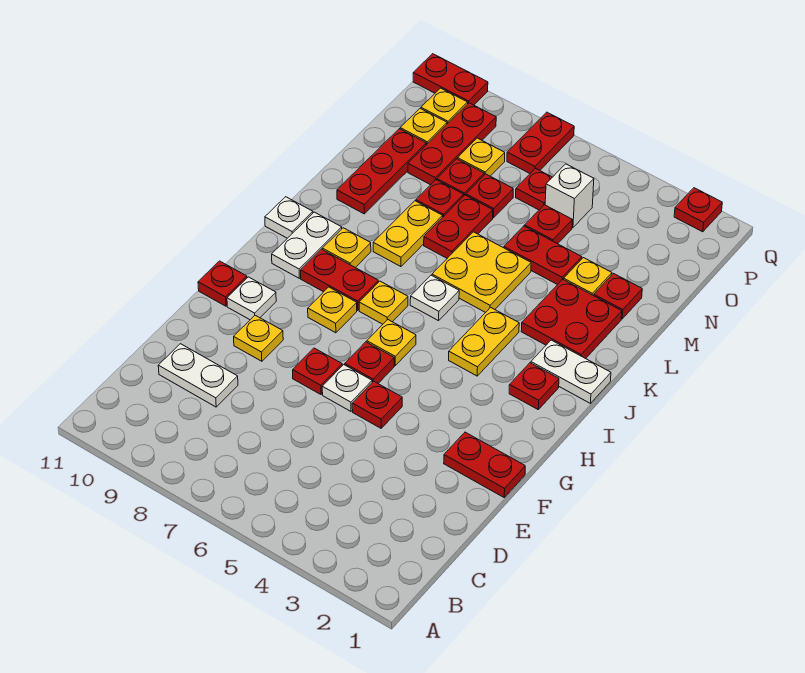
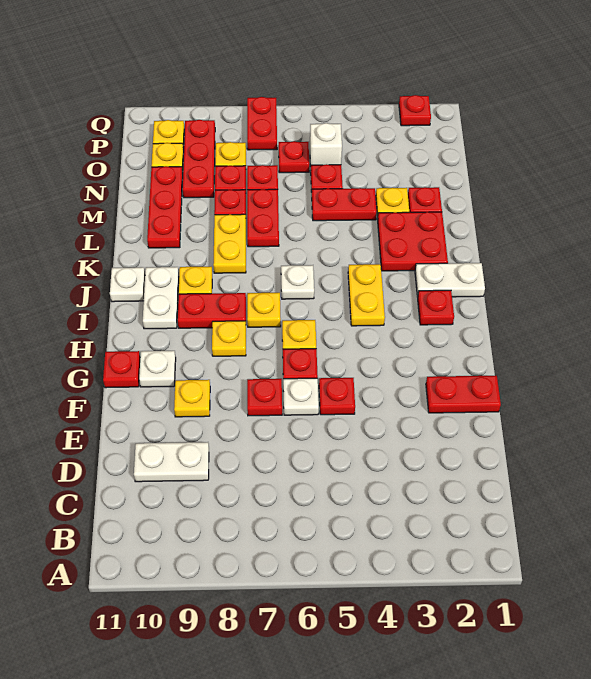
yellow plate K5:L6 level 1 -> none
red plate Q10:Q11 level 1 -> none

